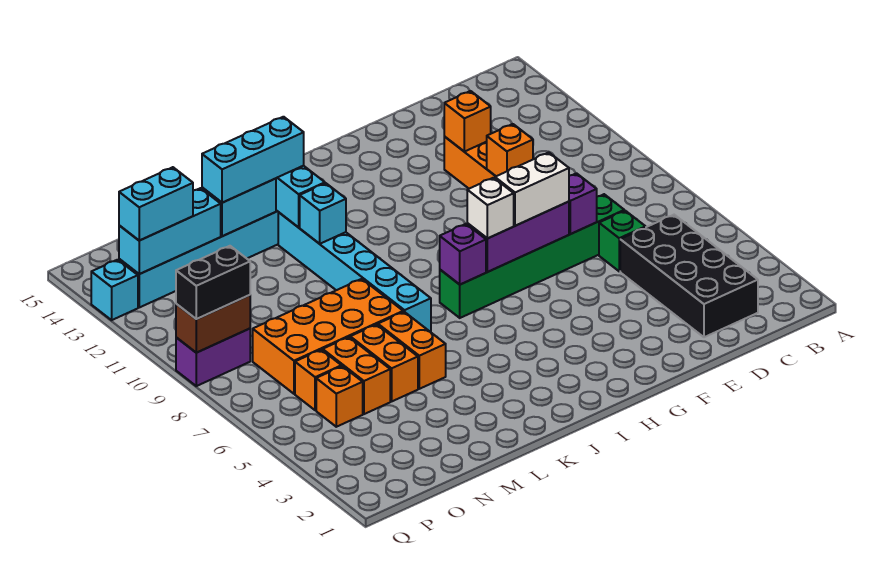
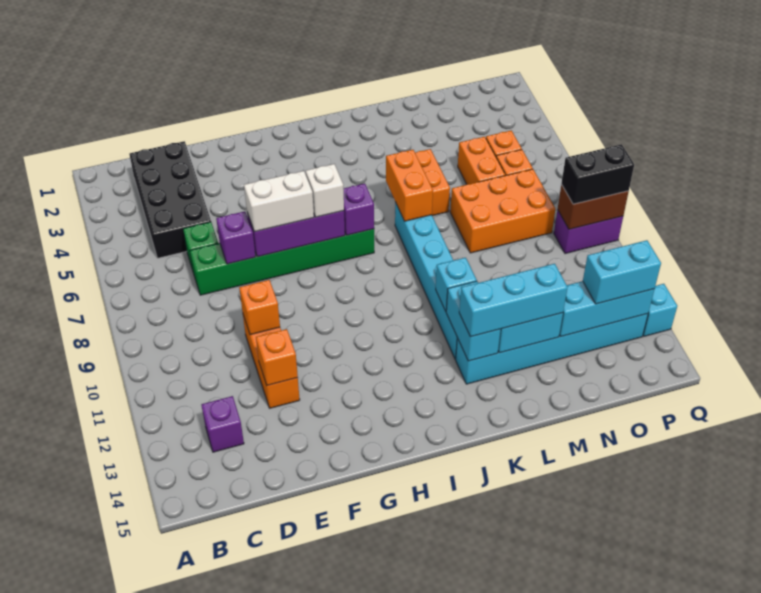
none -> purple brick C13 level 1
orange brick L7:O8 level 1 -> orange brick M7:O8 level 1
orange brick M5:M6 level 1 -> orange brick K6:K7 level 2

